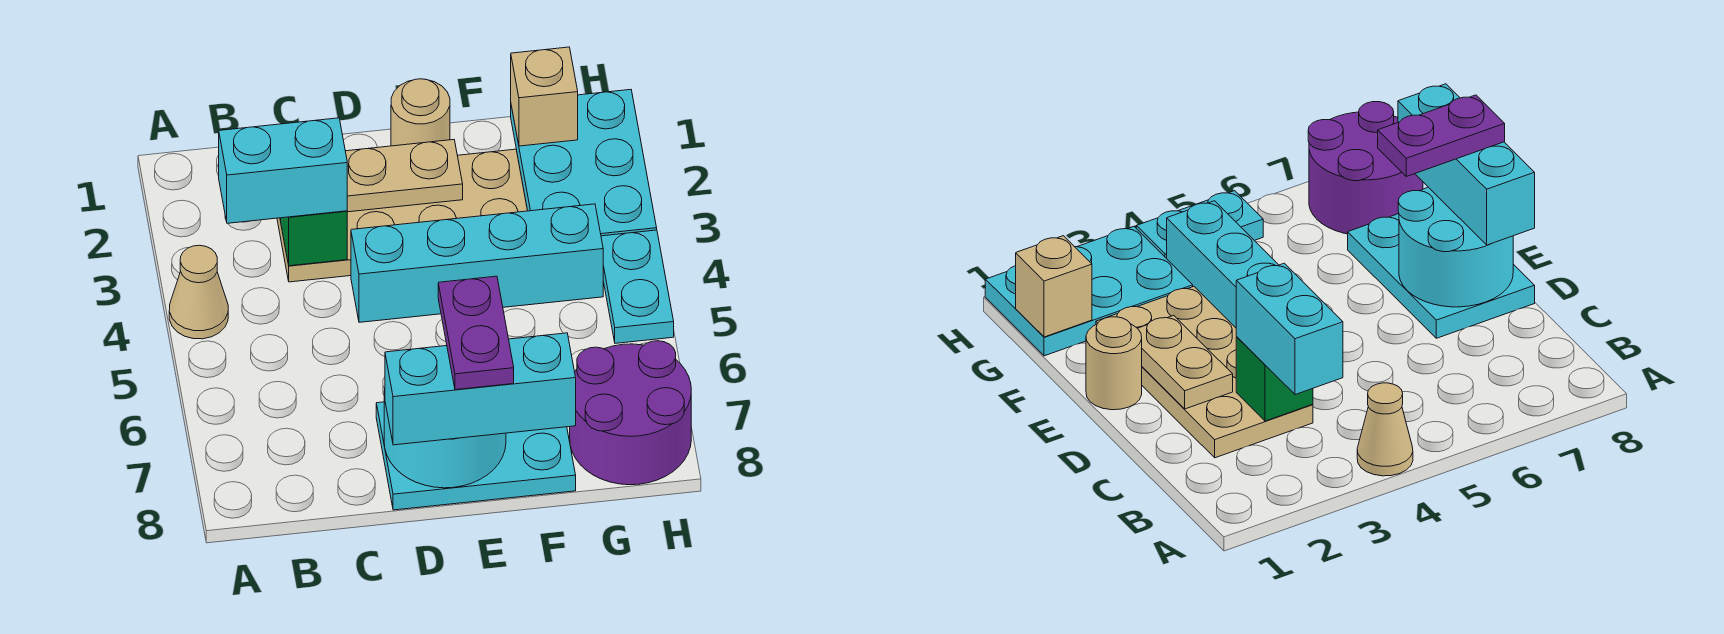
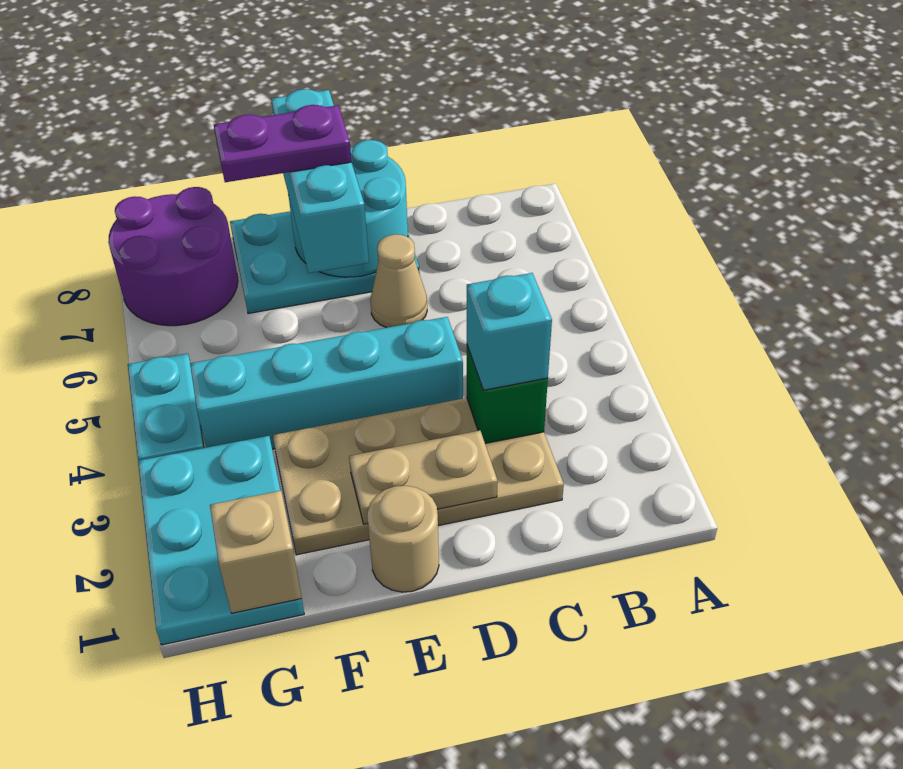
tan cone A4 level 1 -> tan cone D6 level 1
cyan brick B3:C3 level 3 -> cyan brick C3 level 3
cyan brick D8:F8 level 3 -> cyan brick E6:E8 level 3
purple plate E7:E8 level 4 -> purple plate E7:F7 level 4

